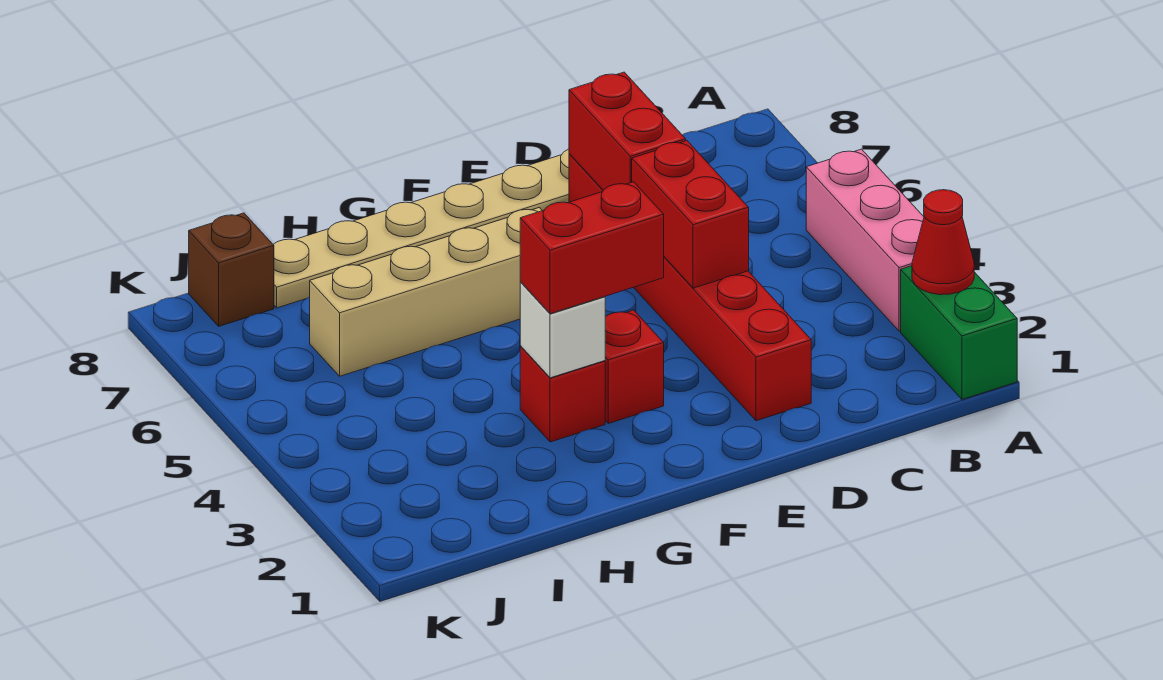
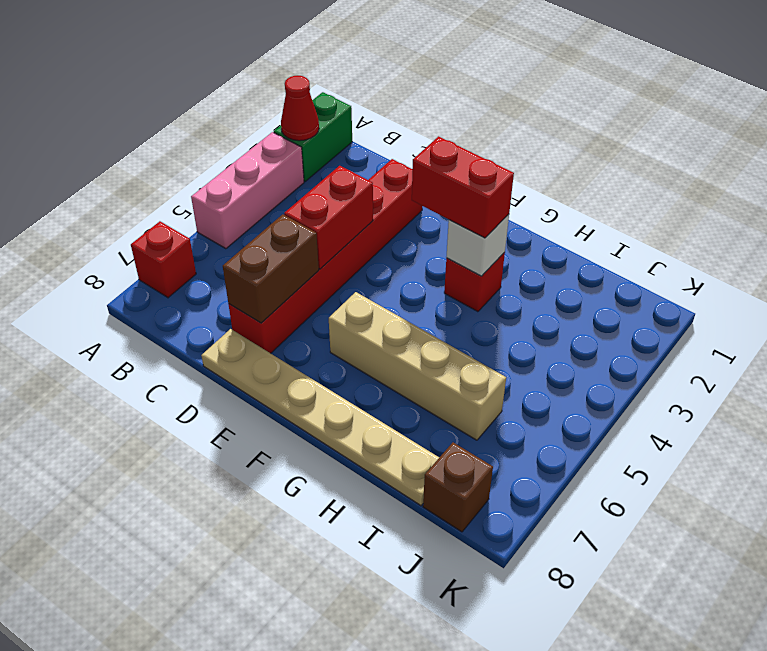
red brick D6:D7 level 2 -> brown brick D6:D7 level 2
red brick F3 level 1 -> red brick A7 level 1

